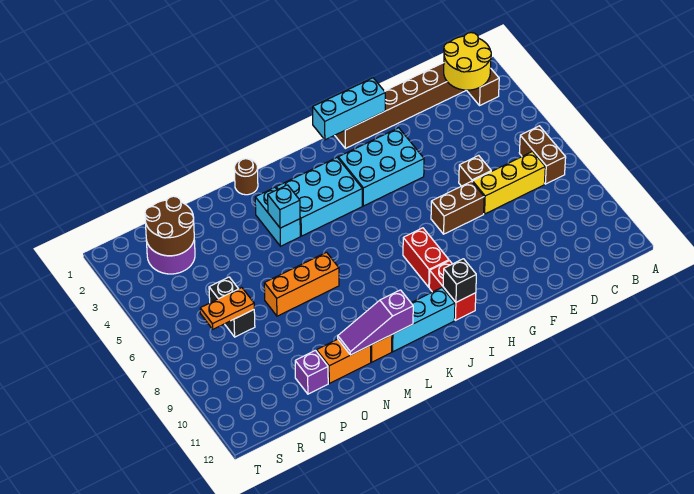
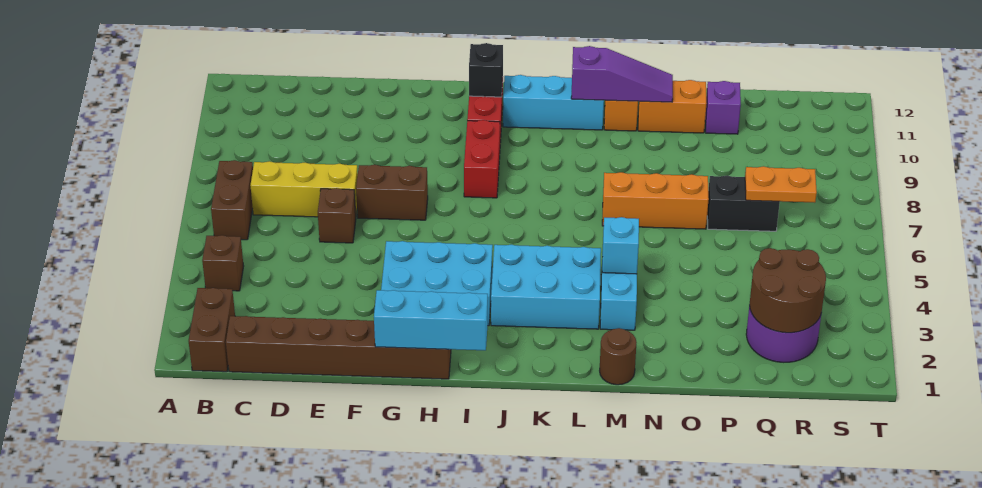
yellow round brick B1:C2 level 2 -> none
none -> brown brick B4 level 1
black brick Q6:Q7 level 1 -> black brick P7:Q7 level 1

